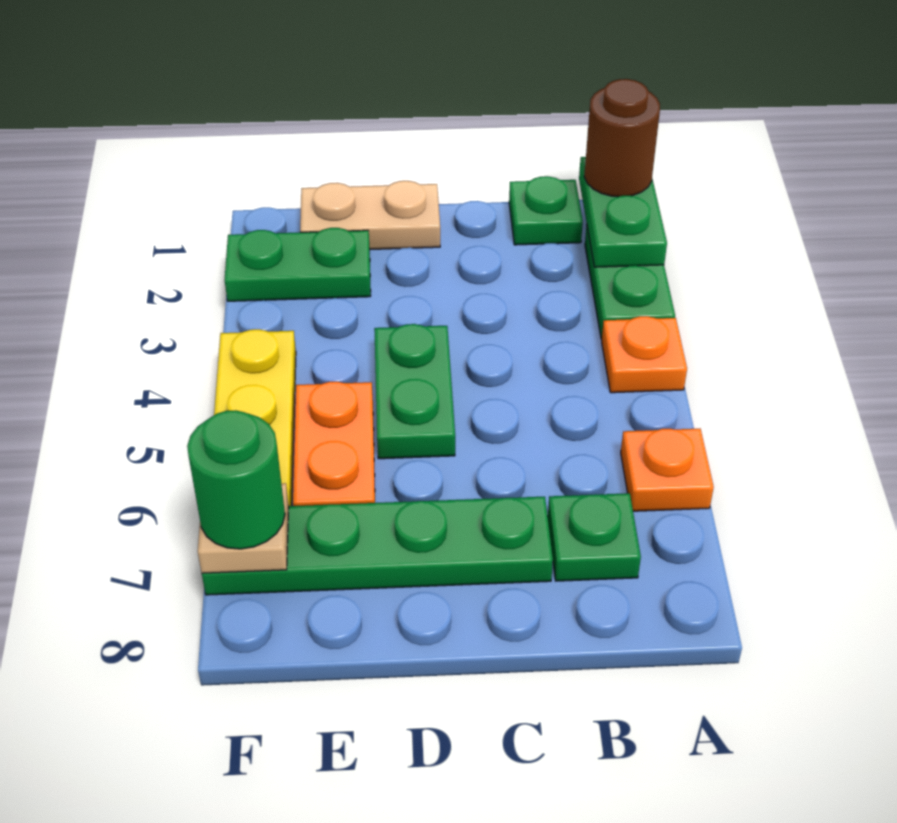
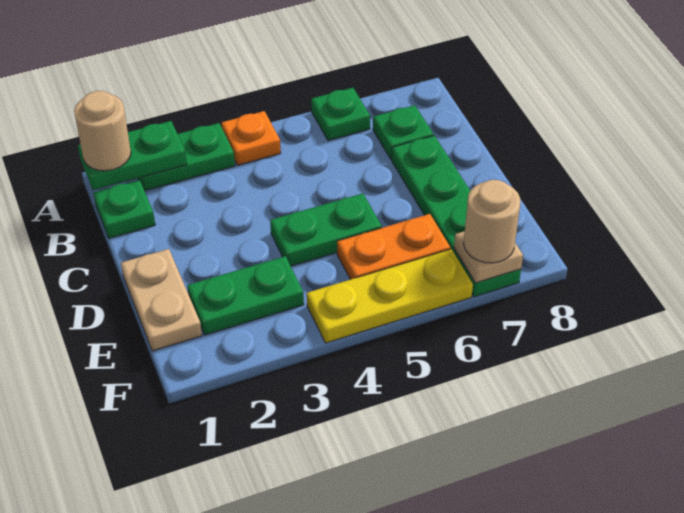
brown round brick A1 level 3 -> tan round brick A1 level 3
orange plate A6 level 1 -> green plate A6 level 1
green plate E2:F2 level 1 -> green plate E2:E3 level 1
green round brick F7 level 3 -> tan round brick F7 level 3

